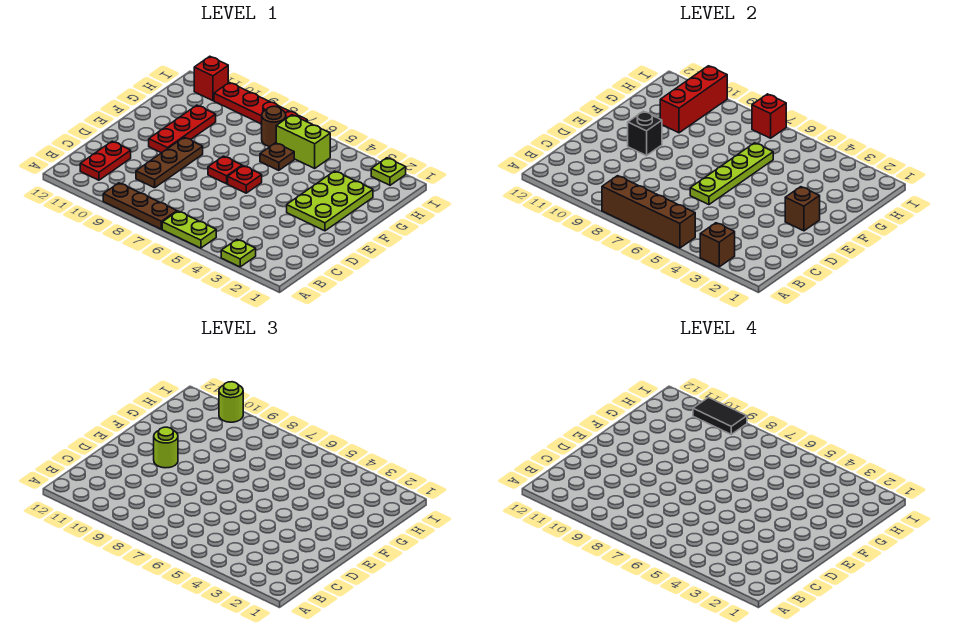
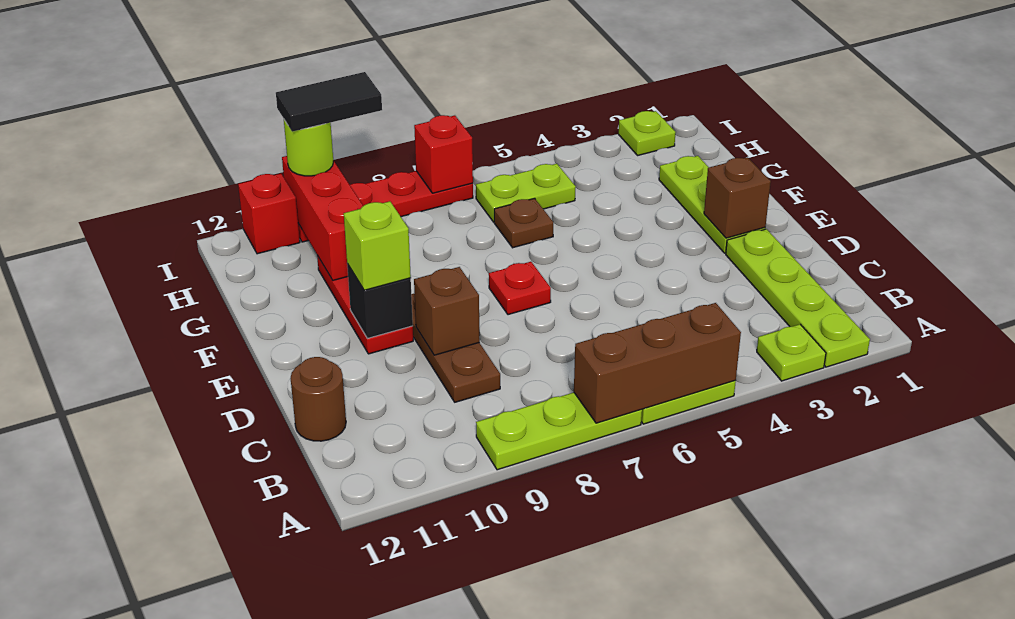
brown brick A3 level 2 -> brown brick D9 level 2
brown brick A5:A8 level 2 -> brown brick A5:A7 level 2
brown plate A7:A9 level 1 -> lime plate A7:A9 level 1
red plate B11:C11 level 1 -> none
lime plate D6:G6 level 2 -> lime plate A2:D2 level 1
lime plate E2:G3 level 1 -> lime plate E2:G2 level 1
red plate E6 level 1 -> none
lime round brick E10 level 3 -> lime brick E10 level 3
lime brick H5:H6 level 1 -> lime plate H5:H6 level 1
brown round brick H7 level 1 -> brown round brick C12 level 1

